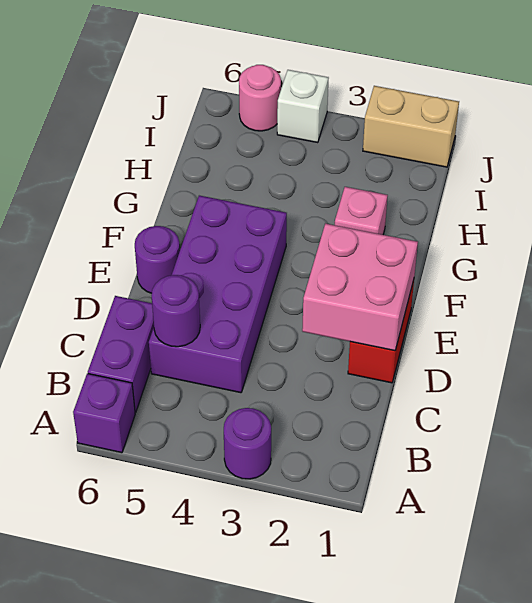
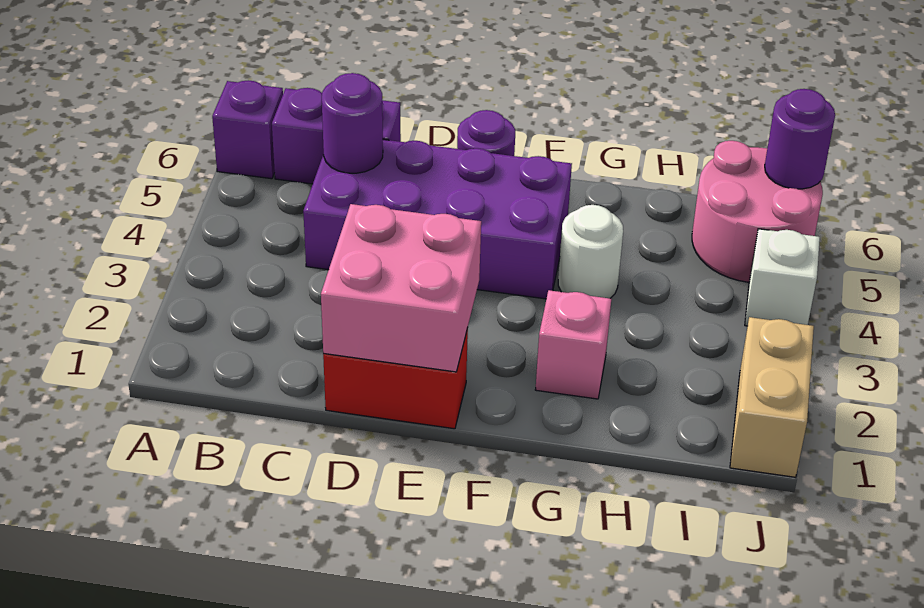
purple round brick A3 level 1 -> purple round brick J6 level 2
none -> white round brick G4 level 1
pink round brick J5 level 1 -> pink round brick I5:J6 level 1

